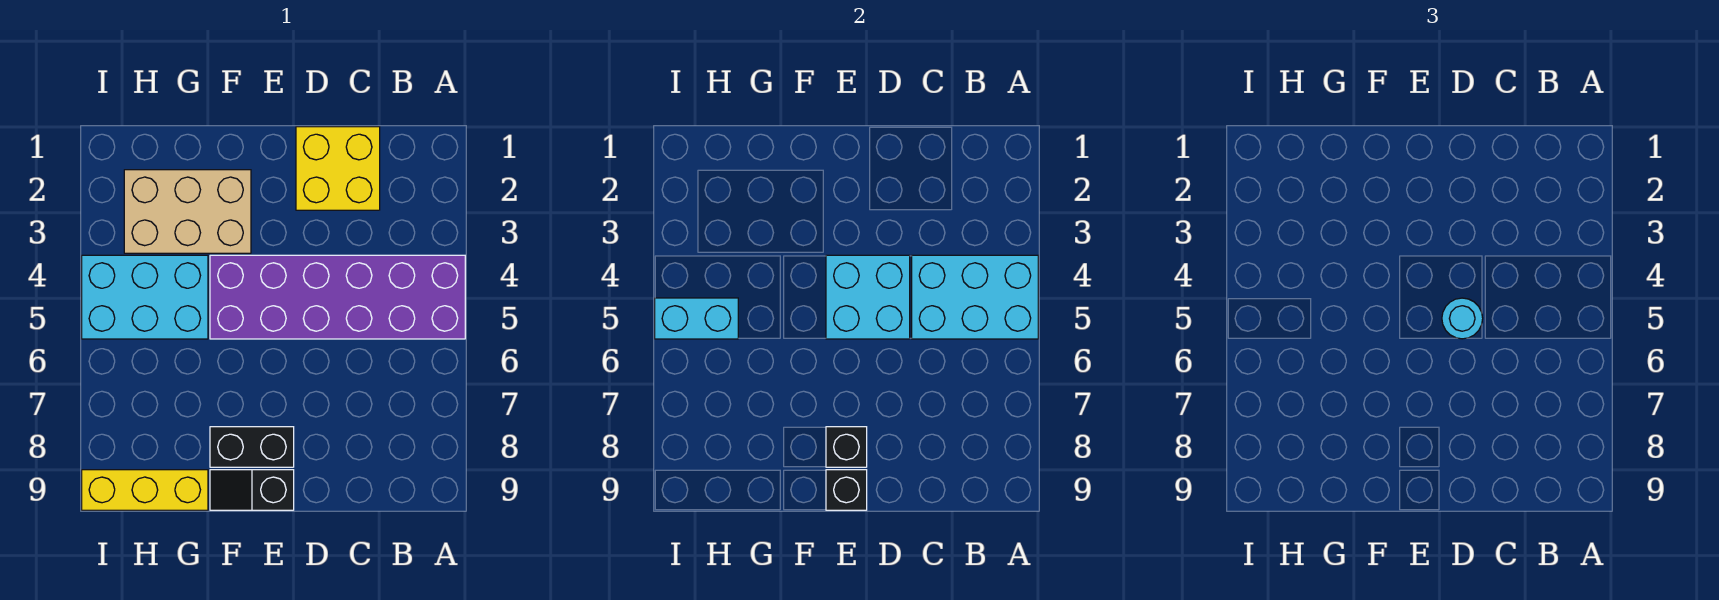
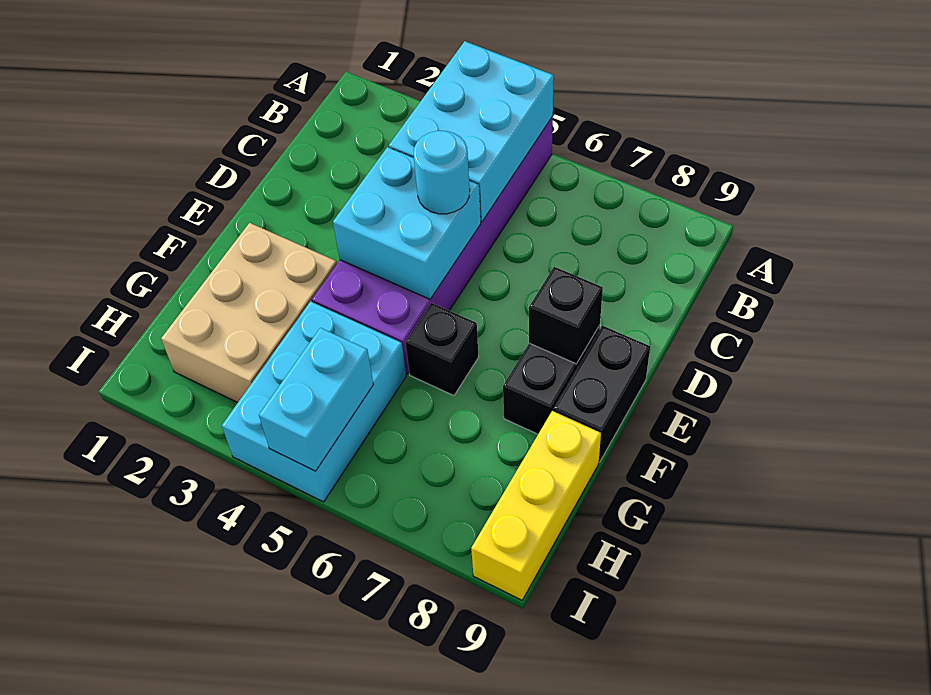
yellow brick C1:D2 level 1 -> none
black slope E9:F9 level 1 top E -> black brick E9:F9 level 1
black brick E9 level 2 -> black brick F6 level 1

